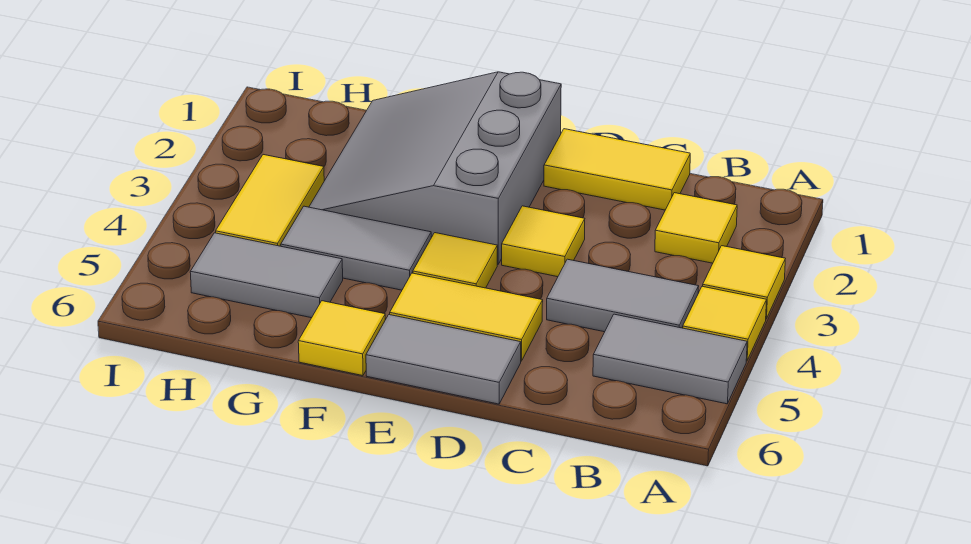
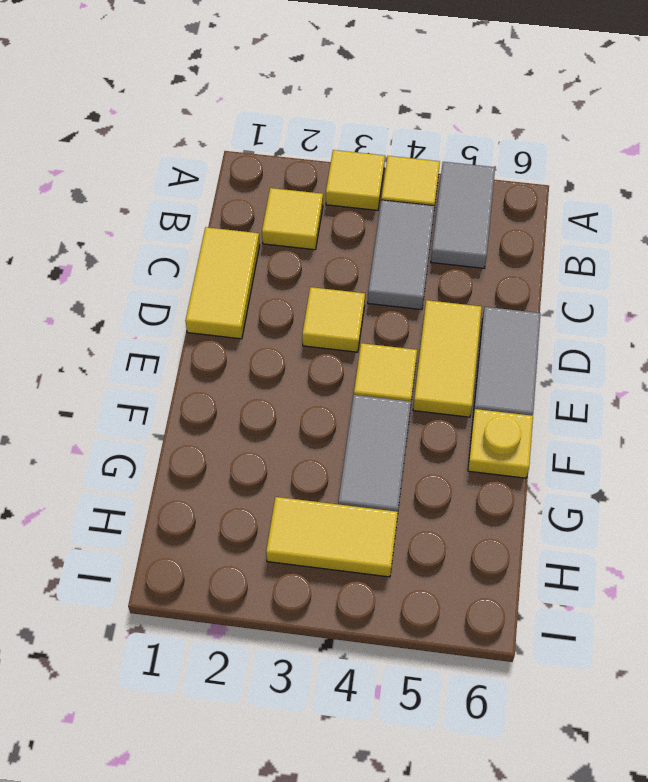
grey slope E1:G3 level 1 top E -> none
yellow tile F6 level 1 -> yellow plate F6 level 1
grey tile G5:H5 level 1 -> none

